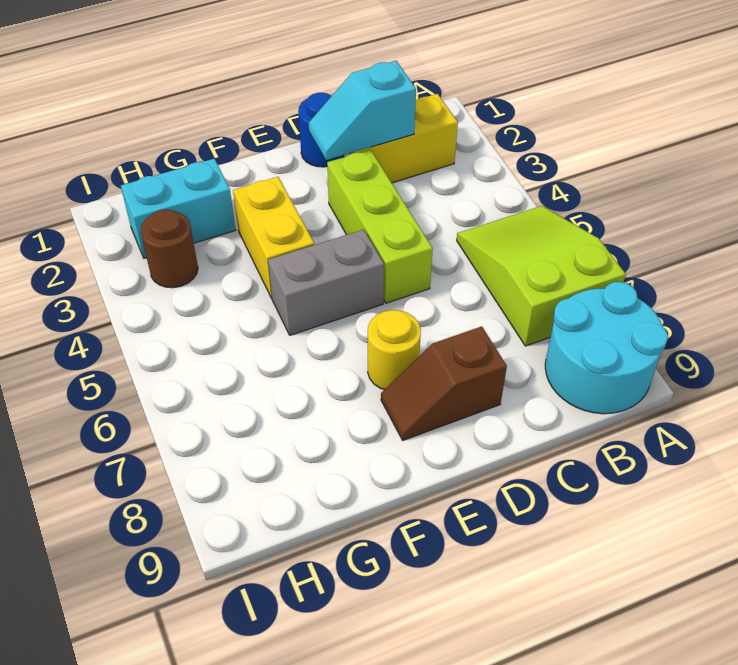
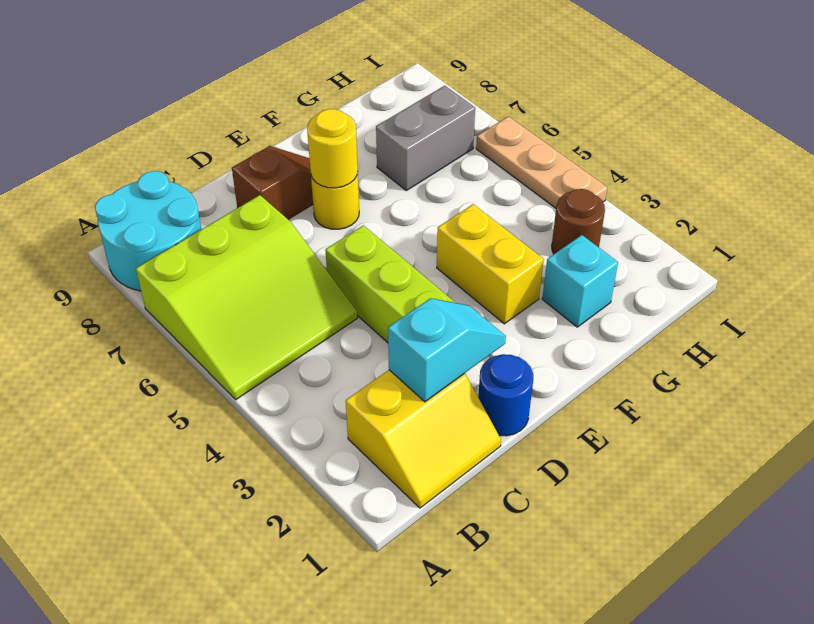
lime slope A5:B7 level 1 top 7 -> lime slope A5:C7 level 1 top 7
grey brick E5:F5 level 1 -> grey brick G7:H7 level 1
none -> yellow round brick E7 level 2
cyan brick G2:H2 level 1 -> cyan brick G2 level 1
none -> tan plate I4:I6 level 1

